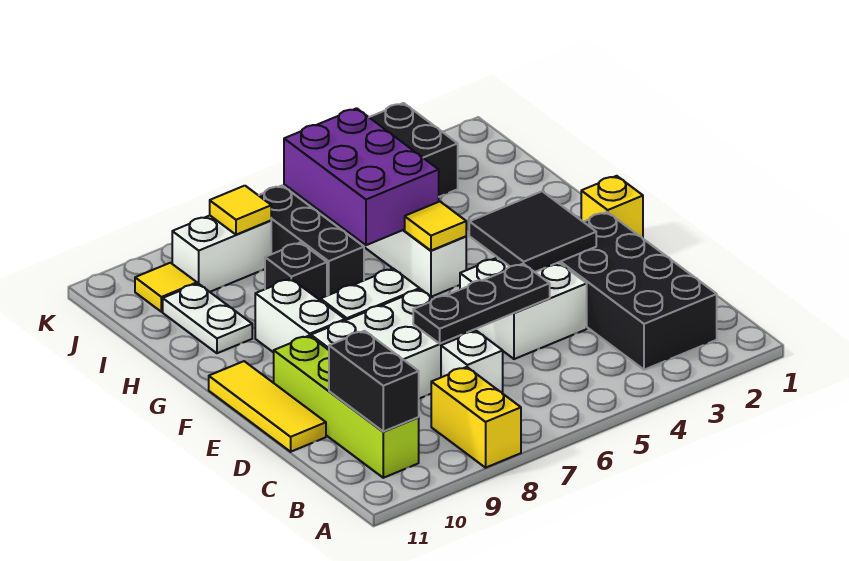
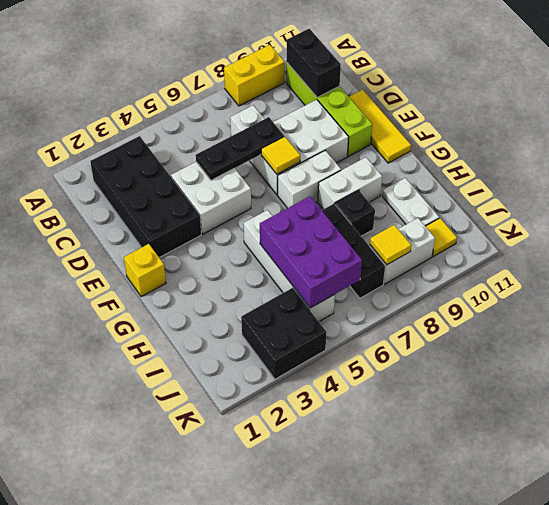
yellow brick A8:B8 level 1 -> yellow brick A8:A9 level 1
black tile E3:F4 level 2 -> none
white brick F9:G9 level 1 -> white brick G8:G9 level 1
yellow tile G5 level 2 -> yellow tile E7 level 2

